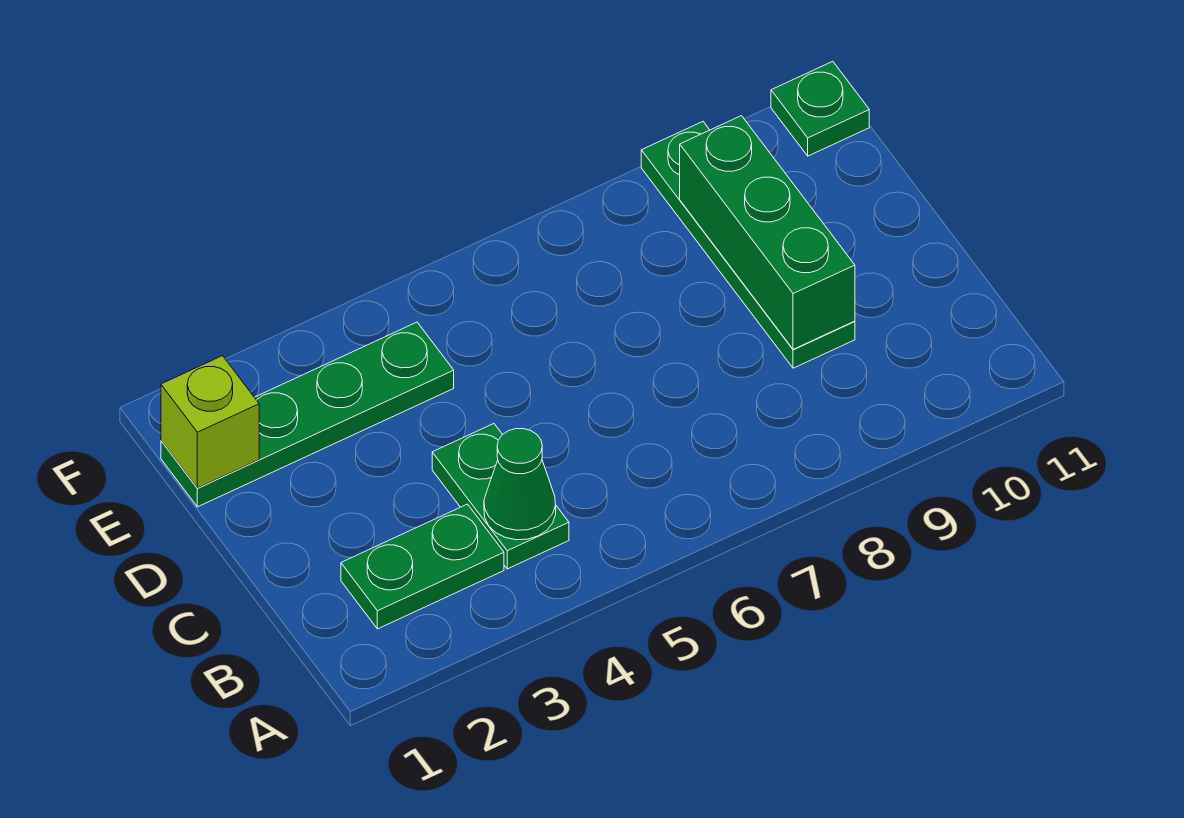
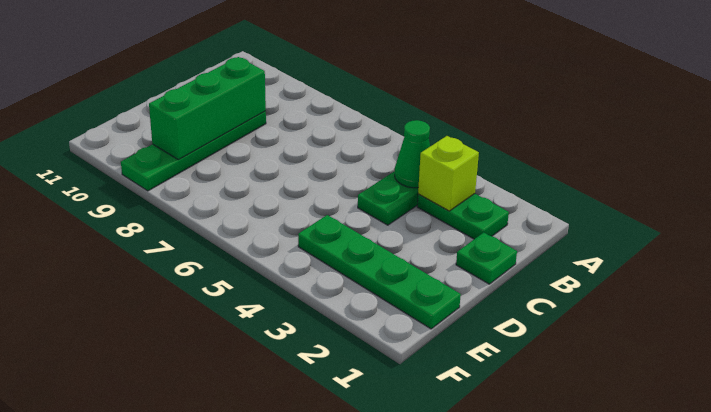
lime brick E1 level 2 -> lime brick B3 level 2
green plate F11 level 1 -> green plate C1 level 1

